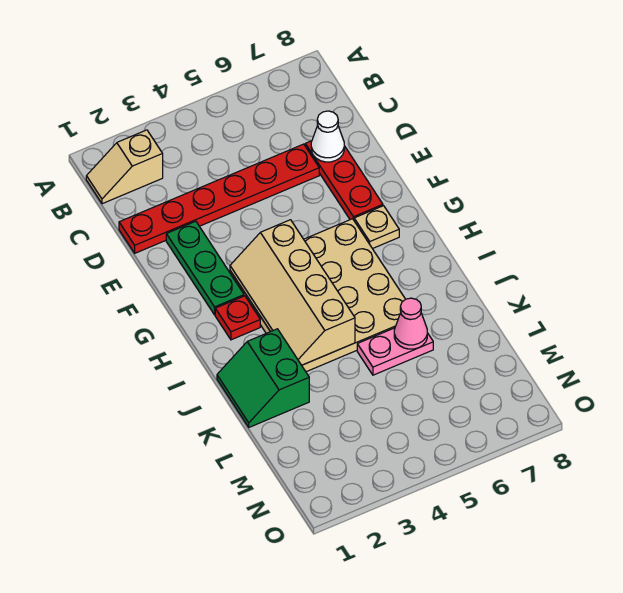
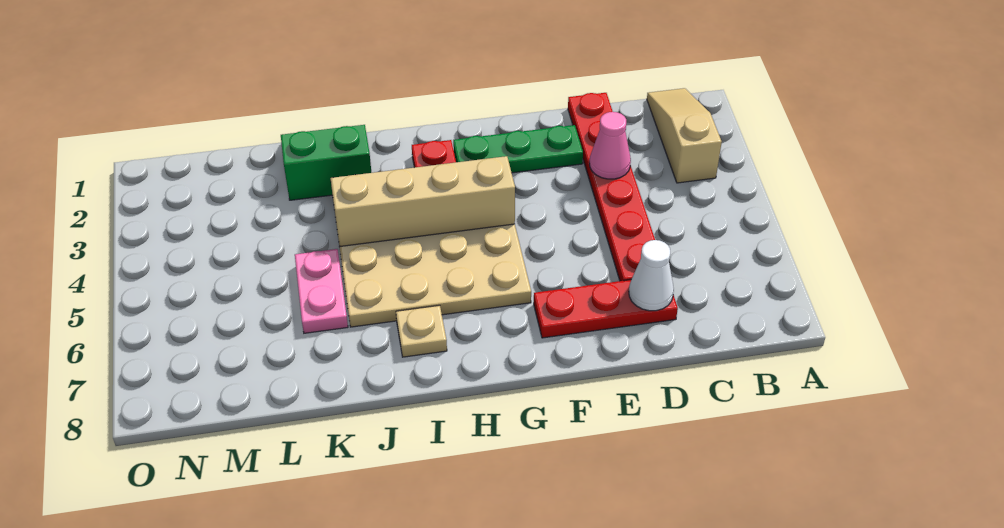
tan slope B1:B2 level 1 top 2 -> tan slope B1:B3 level 1 top 3
tan plate G7 level 1 -> tan plate I7 level 1
pink cone K6 level 2 -> pink cone D3 level 2

